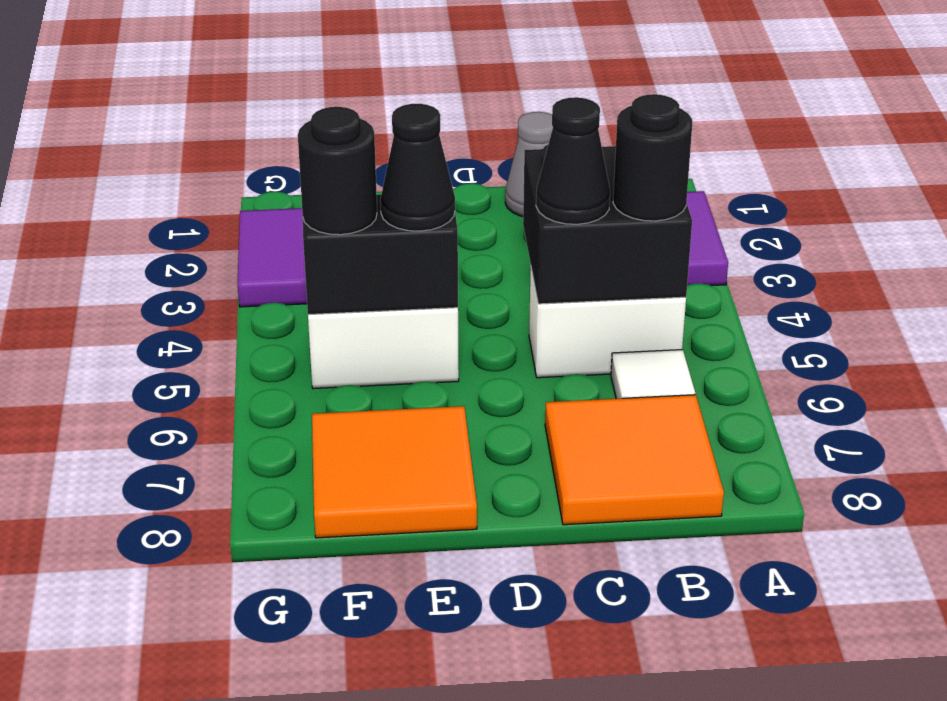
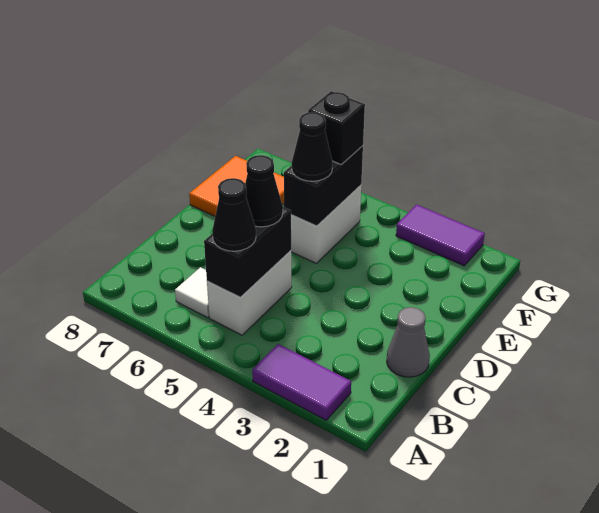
black brick B4:C5 level 2 -> black brick B5:C5 level 2
black round brick B5 level 3 -> black cone B5 level 3
orange tile B7:C8 level 1 -> none
black round brick F5 level 3 -> black brick F5 level 3

